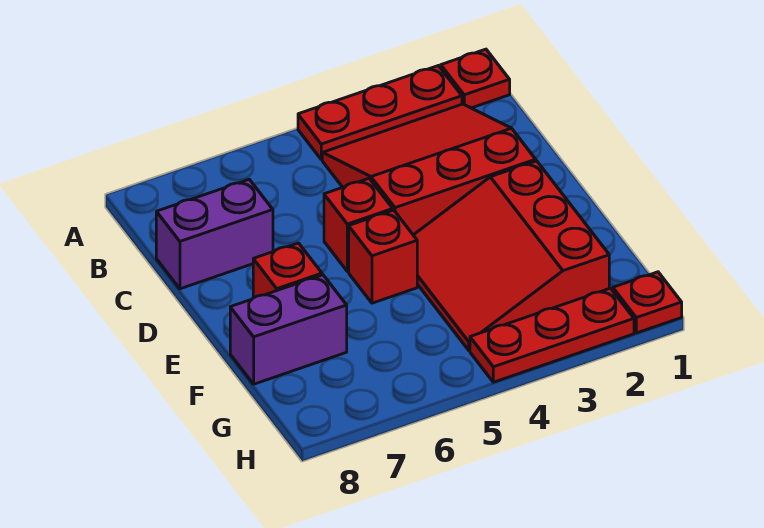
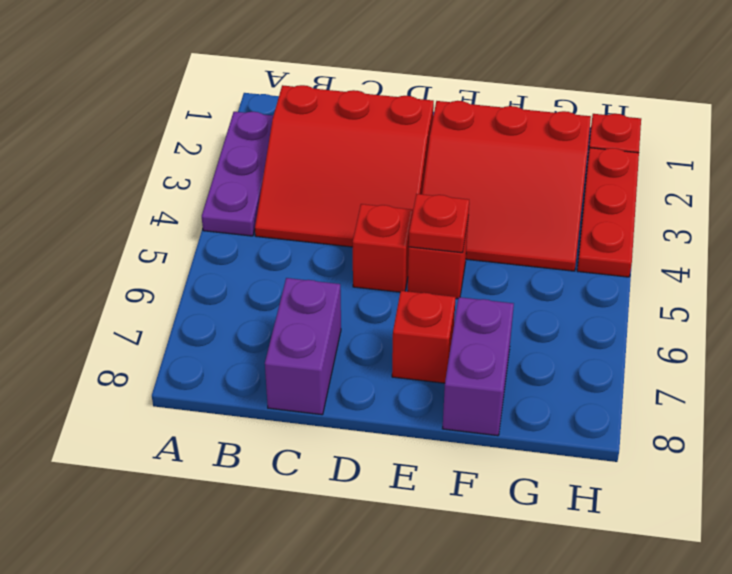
red plate A1 level 1 -> red plate E5 level 2
red plate A2:A4 level 1 -> purple plate A2:A4 level 1
red slope B2:D4 level 1 top D -> red slope B2:D4 level 1 top 2

